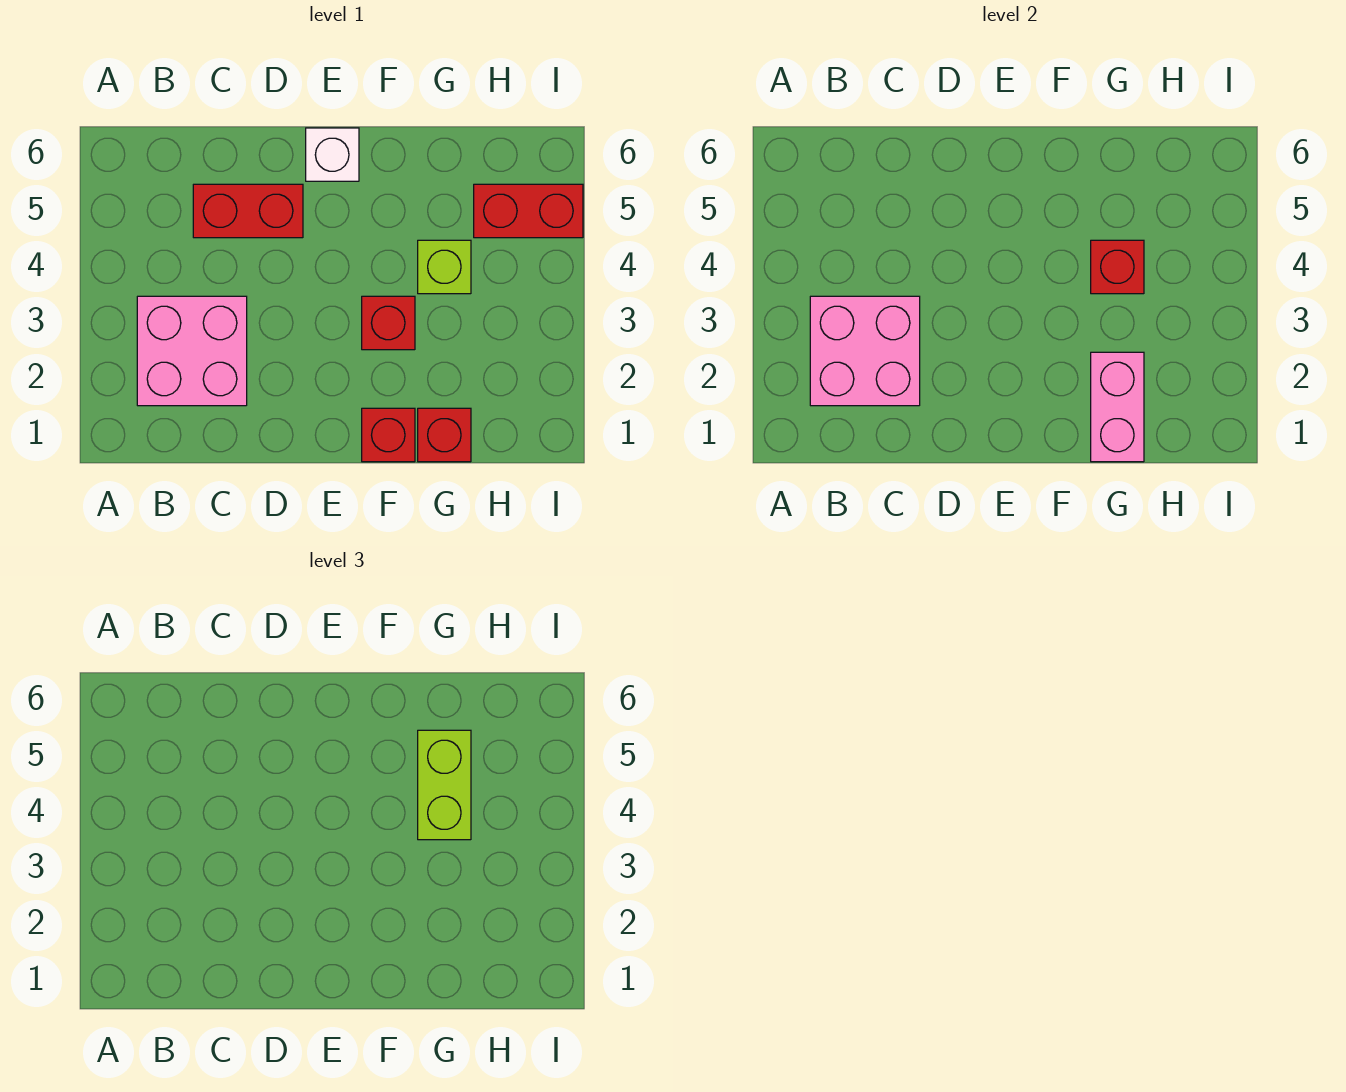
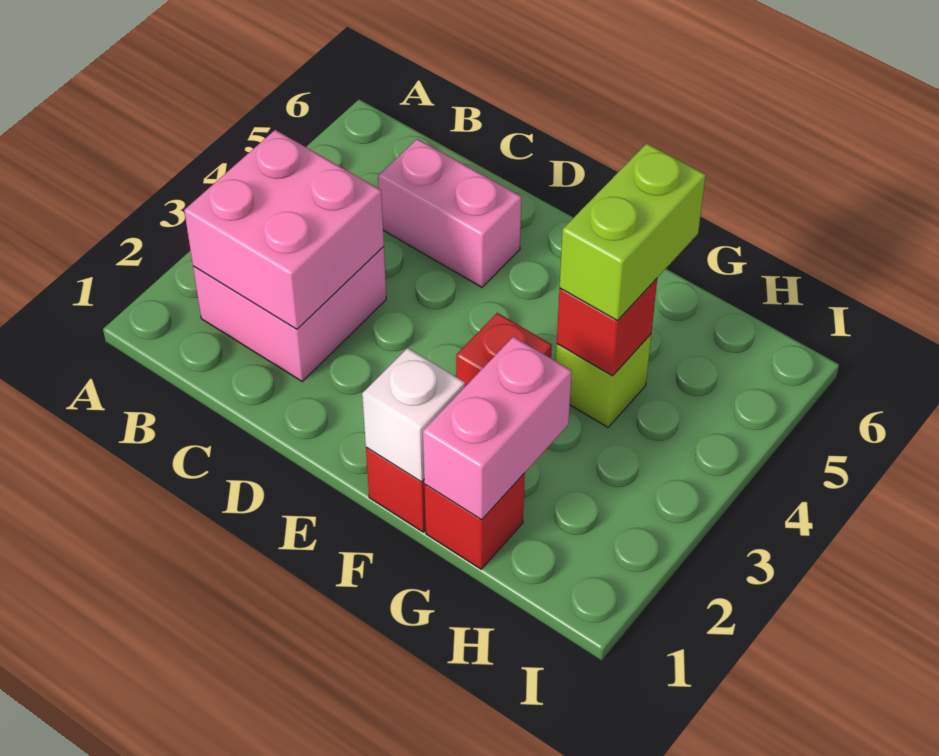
red brick C5:D5 level 1 -> pink brick C5:D5 level 1
white brick E6 level 1 -> white brick F1 level 2
red brick H5:I5 level 1 -> none

